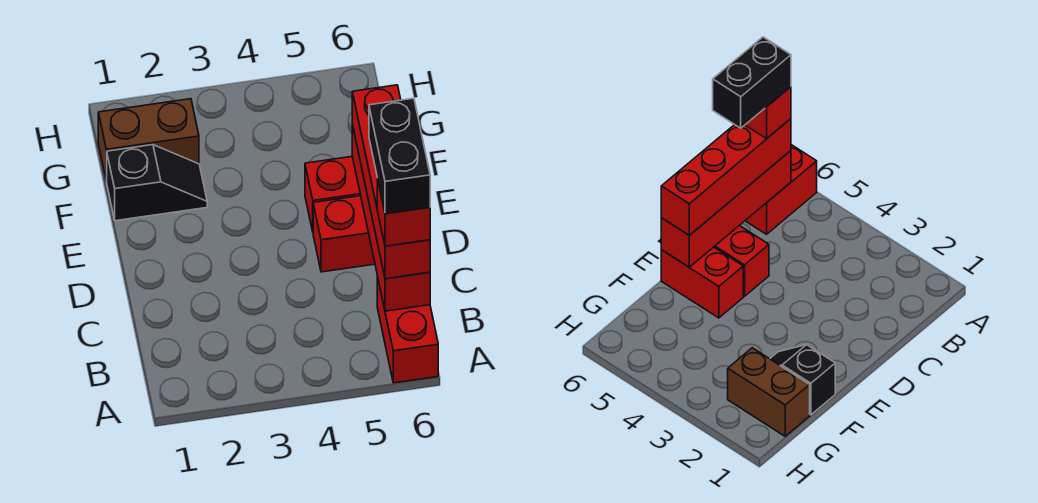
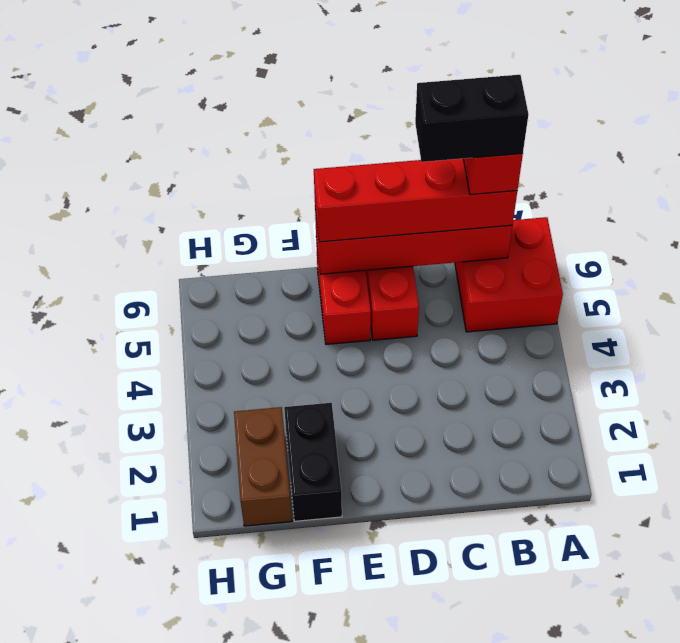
red brick A6:B6 level 1 -> red brick A5:B6 level 1
black slope F1:F2 level 1 top 1 -> black brick F1:F2 level 1

